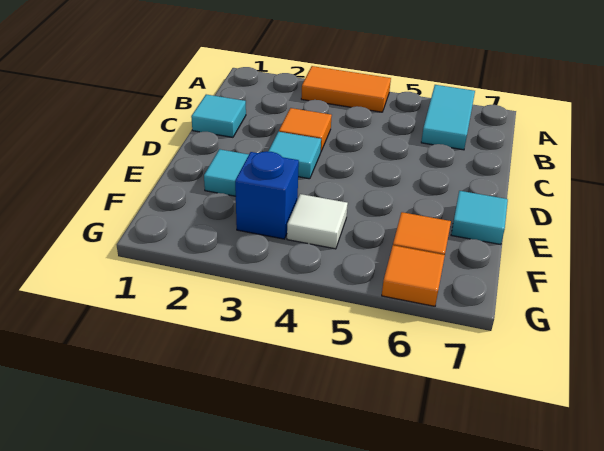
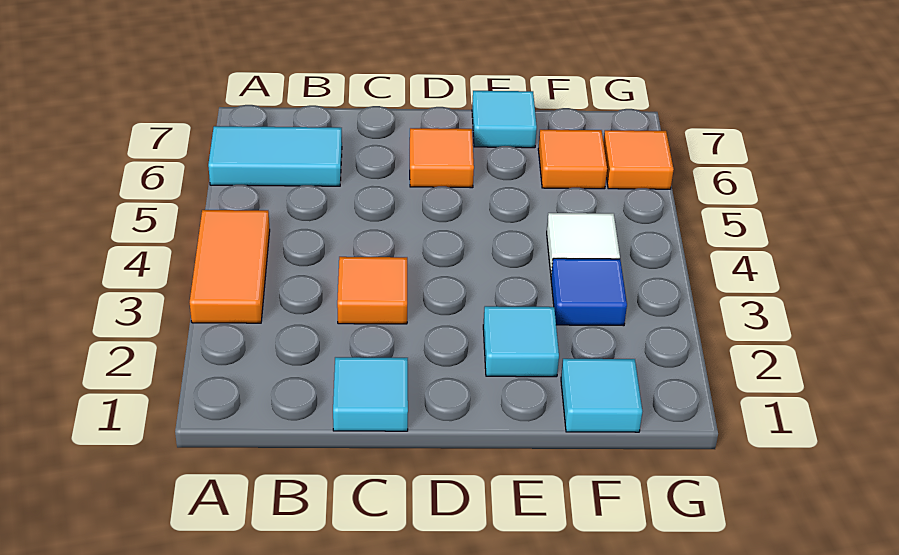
cyan tile D3 level 1 -> cyan tile F1 level 1
none -> orange tile D6 level 1
blue brick F3 level 1 -> blue tile F3 level 1

